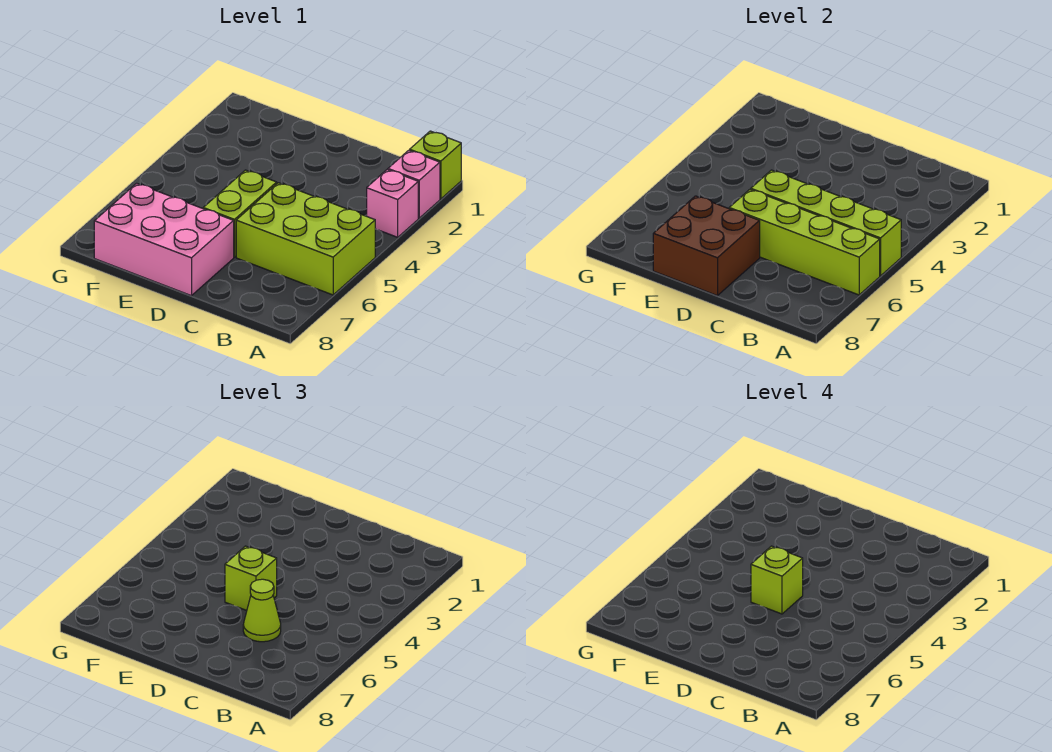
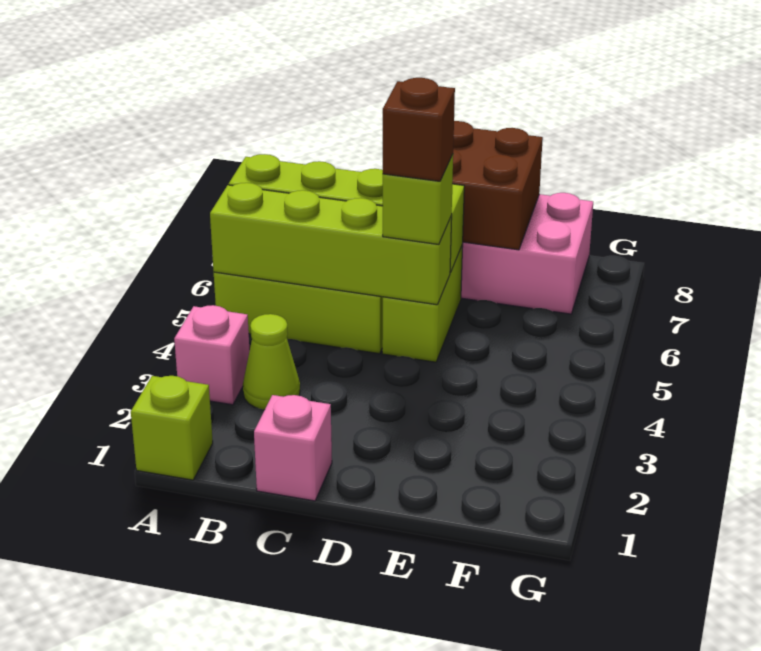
pink brick A2 level 1 -> pink brick C1 level 1
lime cone C6 level 3 -> lime cone B3 level 1
lime brick D5 level 4 -> brown brick D5 level 4

